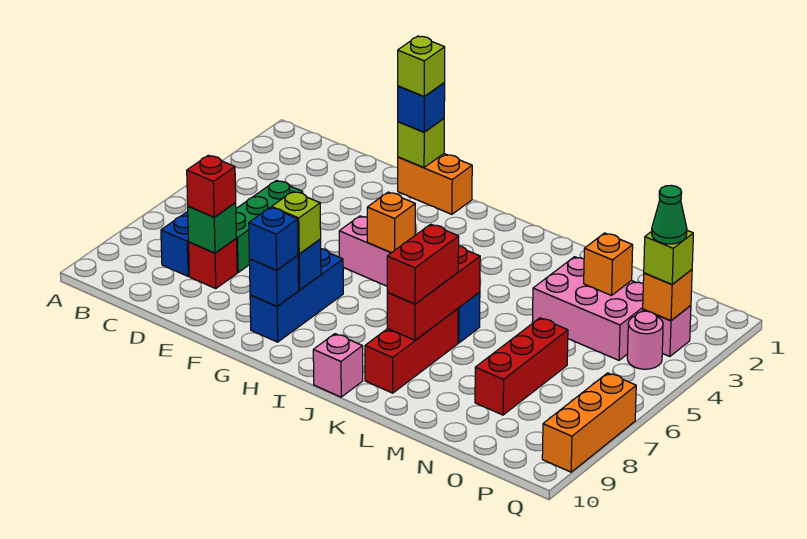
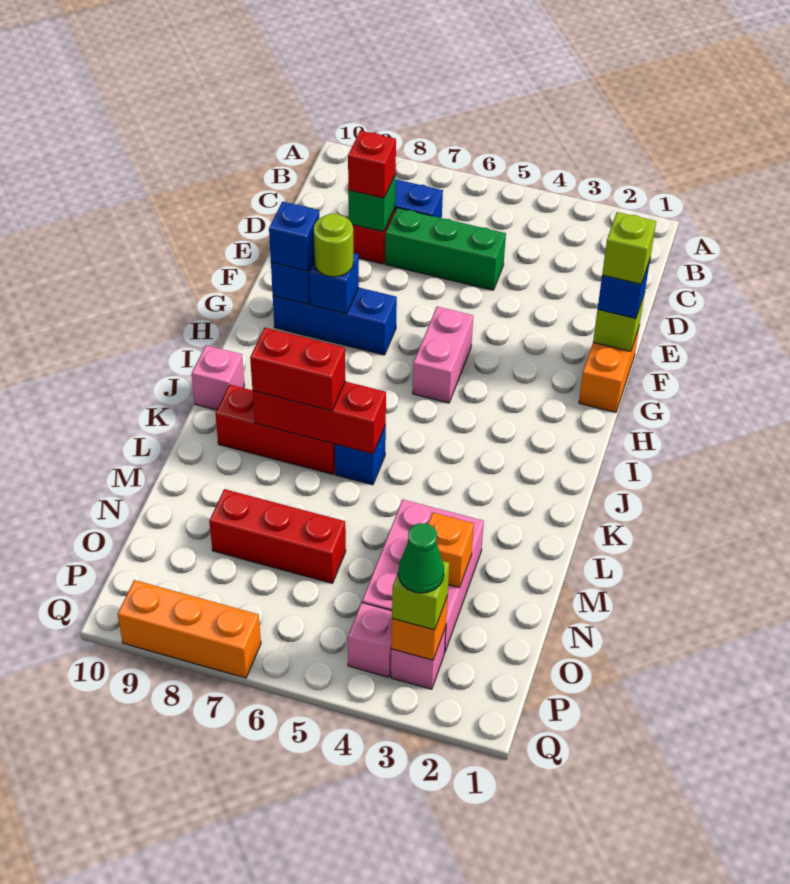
lime brick G8 level 3 -> lime round brick G8 level 3
orange brick H5 level 2 -> none
pink round brick P4 level 1 -> pink brick P4 level 1

